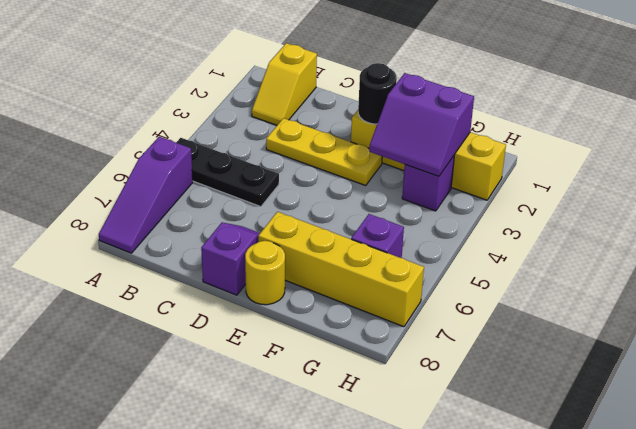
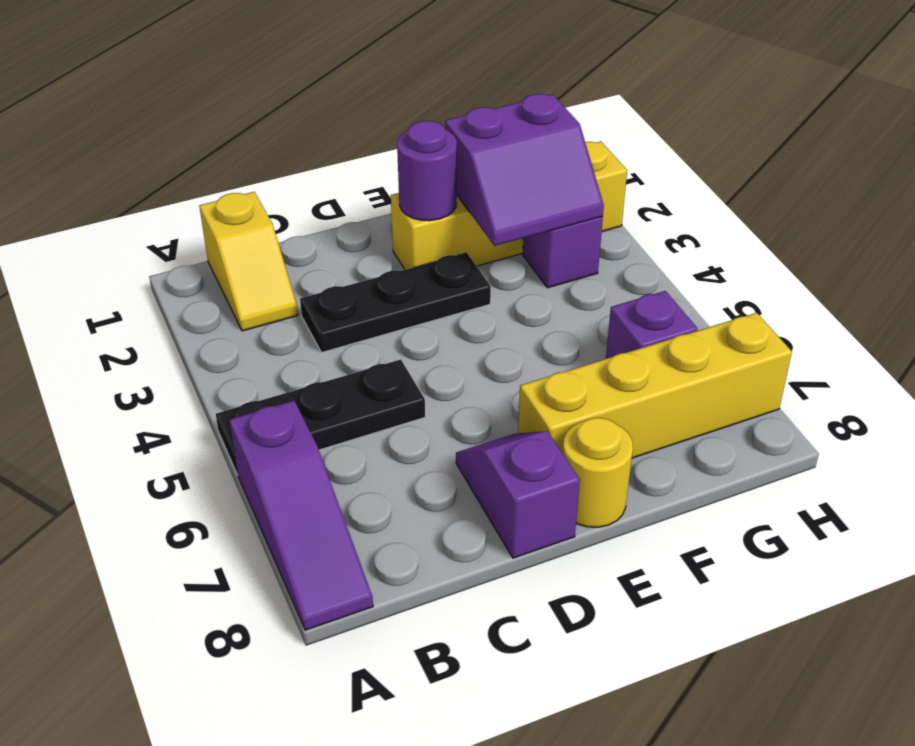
yellow plate C3:E3 level 1 -> black plate C3:E3 level 1
black round brick E2 level 2 -> purple round brick E2 level 2

